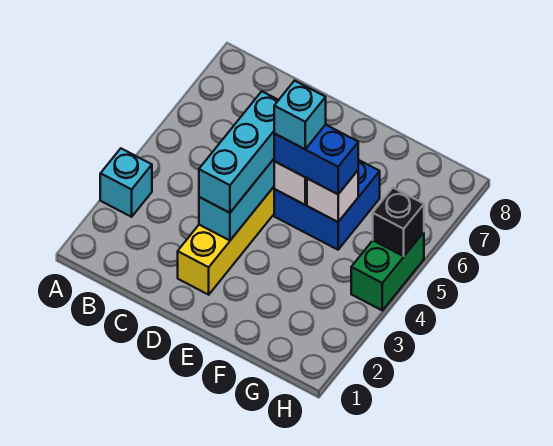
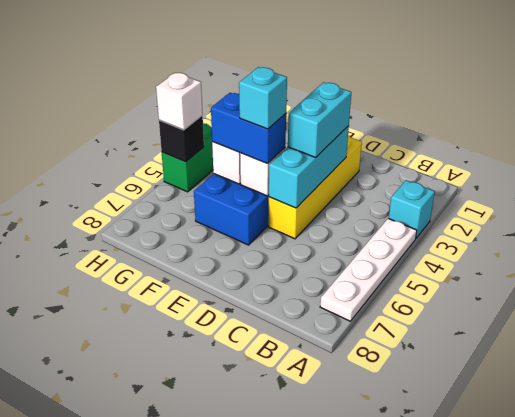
none -> white plate A4:A7 level 1
cyan brick D3:D5 level 3 -> cyan brick D3:D4 level 3
none -> white brick H5 level 3

